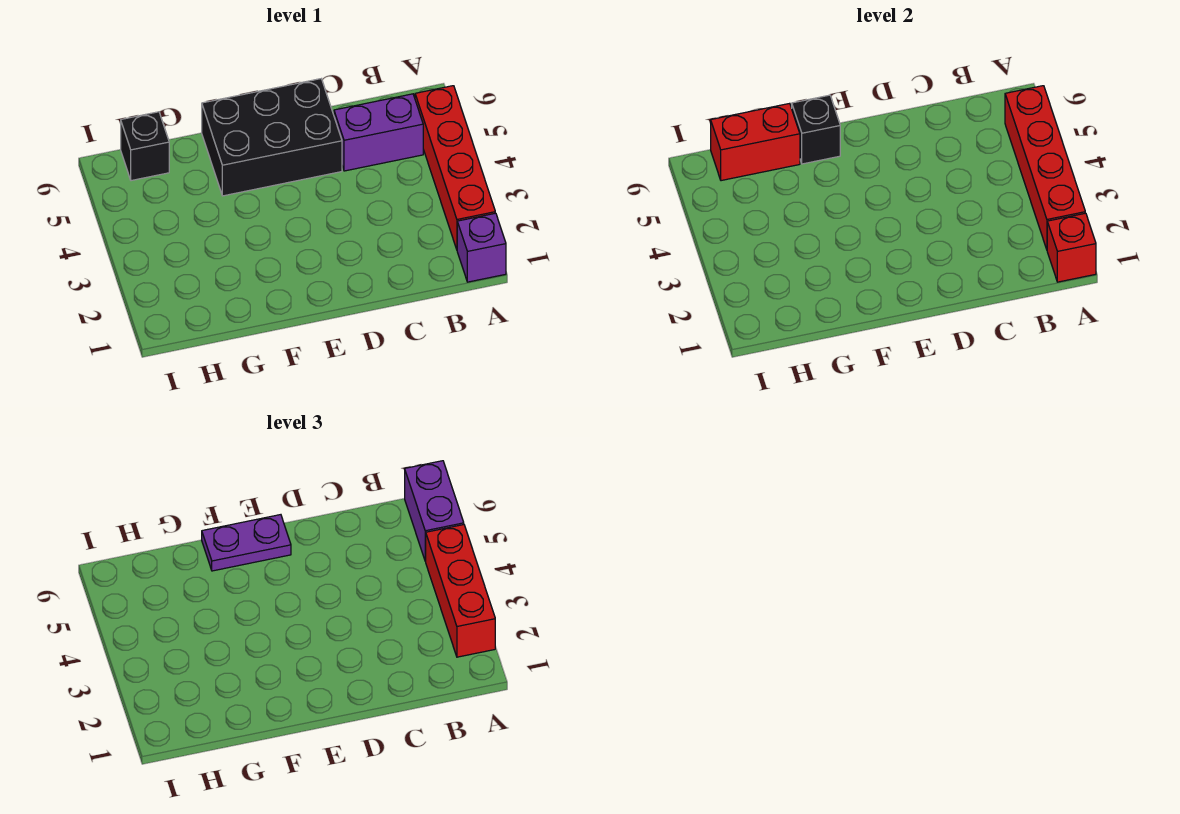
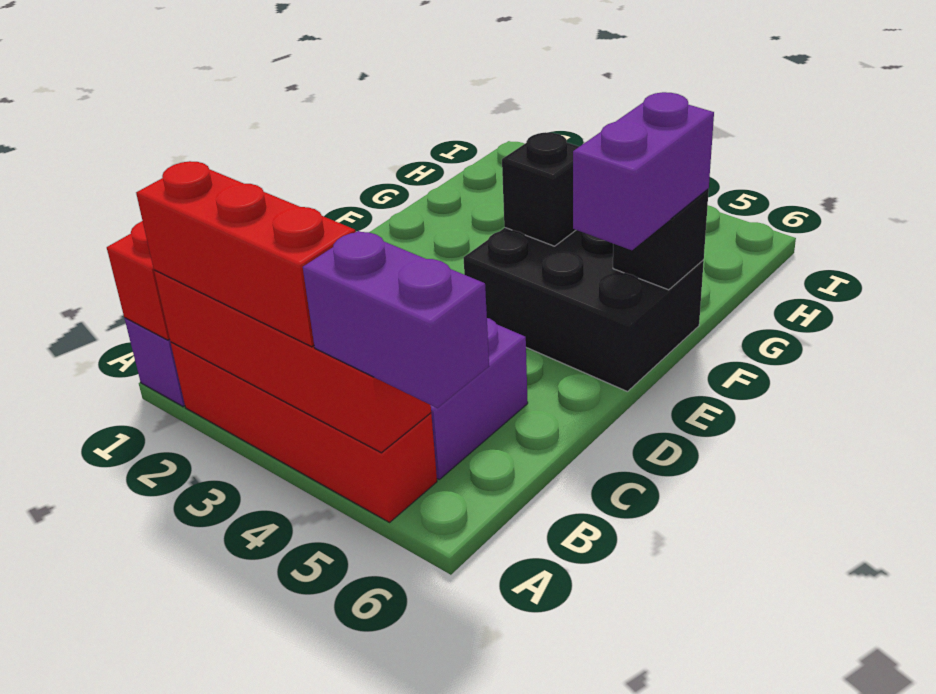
black brick D5:F6 level 1 -> black brick E4:F6 level 1
purple plate E6:F6 level 3 -> purple brick E6:F6 level 3
red brick G6:H6 level 2 -> none
black brick H6 level 1 -> black brick F4 level 2

